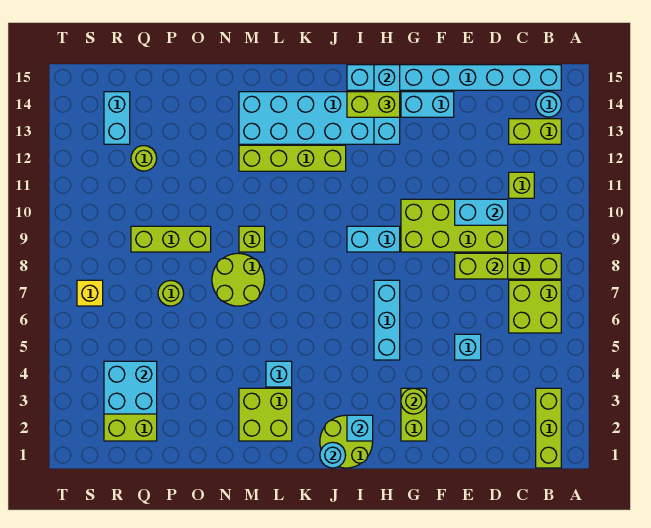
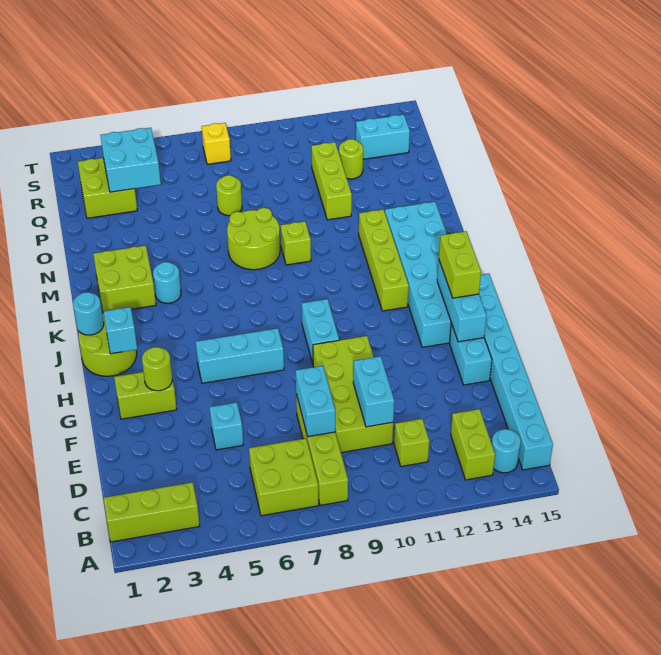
lime brick D8:E8 level 2 -> cyan brick D8:E8 level 2
cyan brick H13:H15 level 2 -> cyan brick G14:I14 level 2
cyan brick L4 level 1 -> cyan round brick L4 level 1
lime brick O9:Q9 level 1 -> lime brick O11:Q11 level 1

